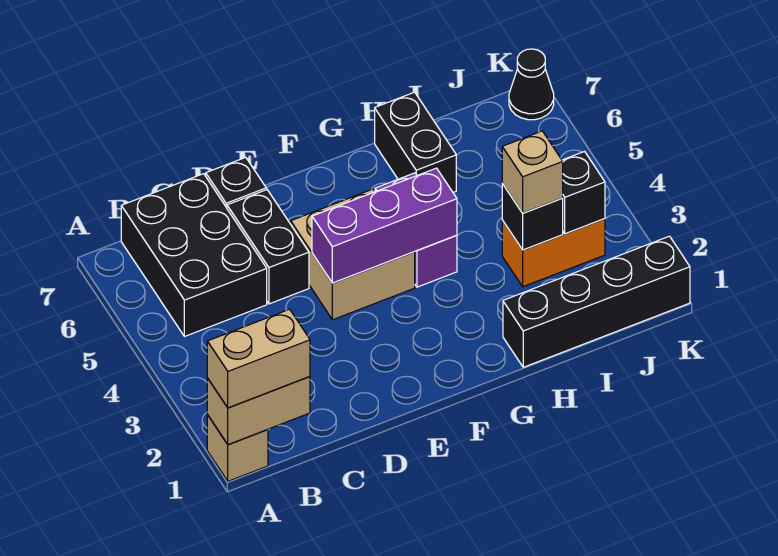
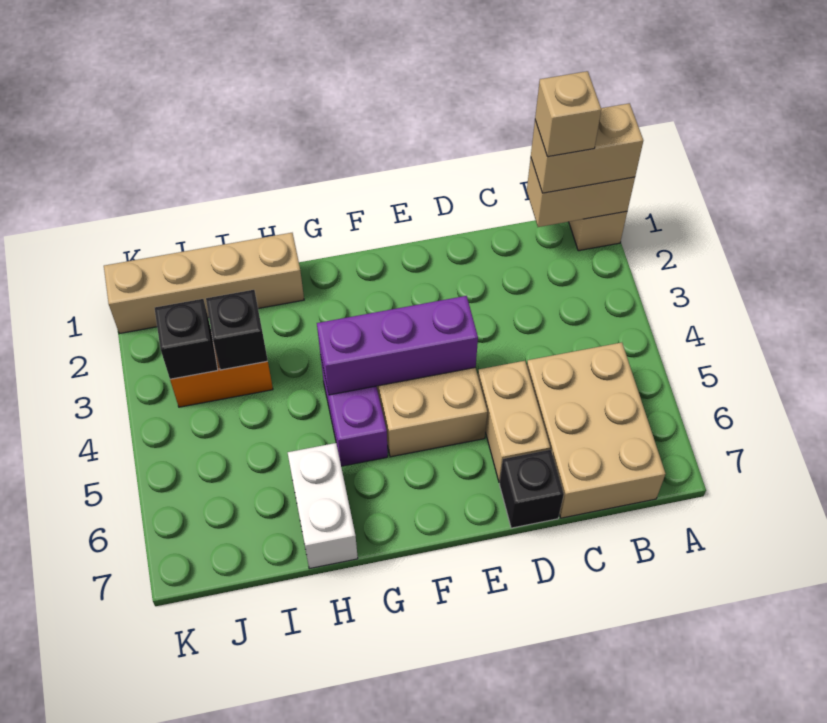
black brick B5:C7 level 1 -> tan brick B5:C7 level 1
black brick D5:D6 level 1 -> tan brick D5:D6 level 1
black brick H1:K1 level 1 -> tan brick H1:K1 level 1
black brick H6:H7 level 1 -> white brick H6:H7 level 1
tan brick I3 level 3 -> tan brick B1 level 4
black cone K7 level 1 -> none

